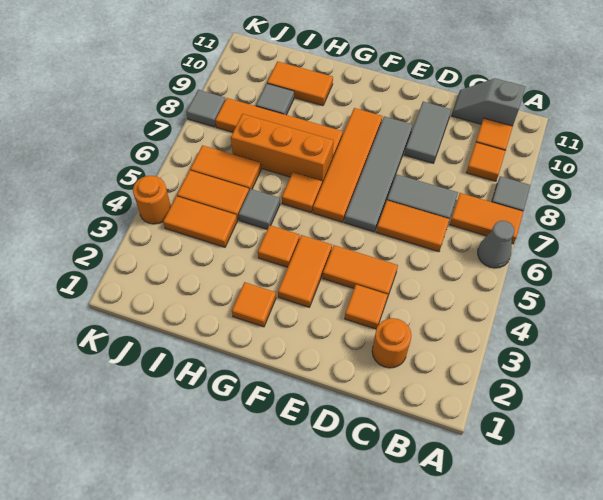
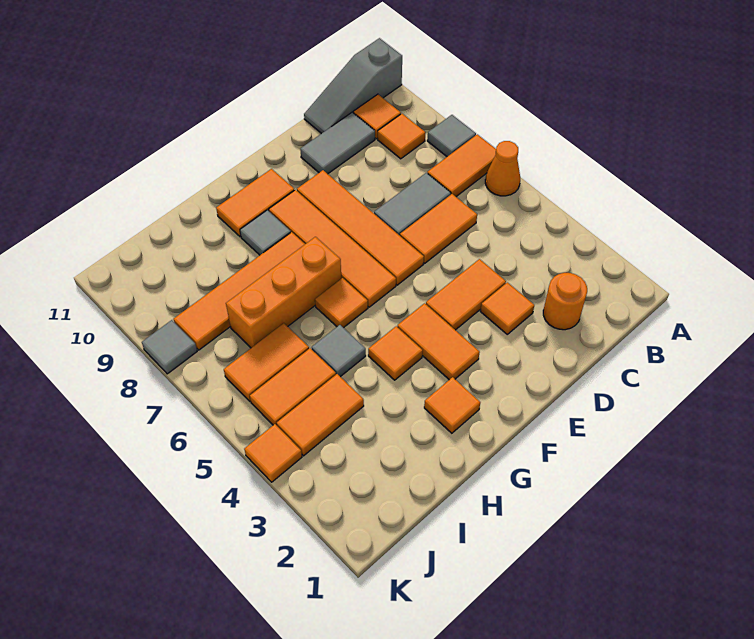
grey cone A6 level 1 -> orange cone A6 level 1
grey slope B11:C11 level 1 top B -> grey slope A11:C11 level 1 top A
grey tile D9:D10 level 1 -> grey tile C10:D10 level 1
grey tile E6:E9 level 1 -> orange tile E6:E9 level 1
orange tile H10:I10 level 1 -> orange tile F10:G10 level 1
grey tile I9 level 1 -> grey tile G9 level 1
orange round brick K4 level 1 -> orange tile K4 level 1

